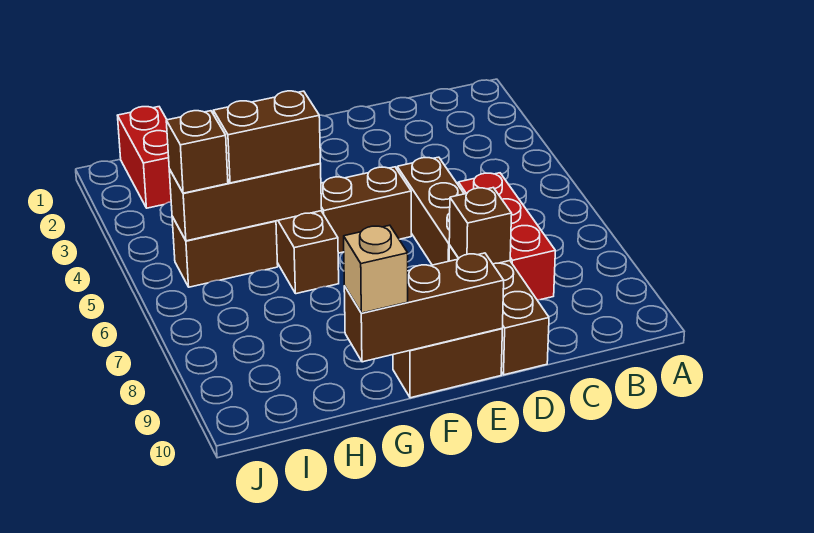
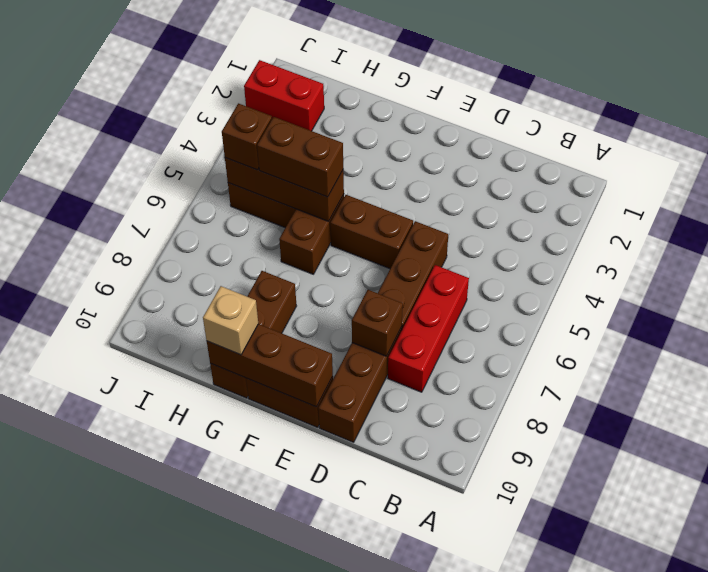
none -> brown brick G8:G10 level 1
red brick I1:I2 level 1 -> red brick I2:J2 level 1

